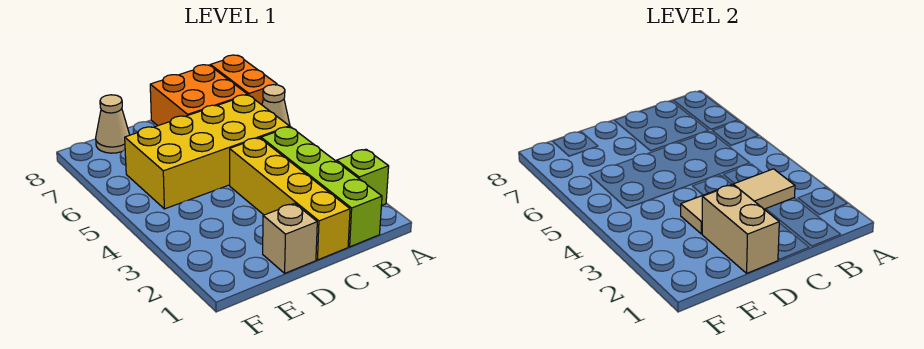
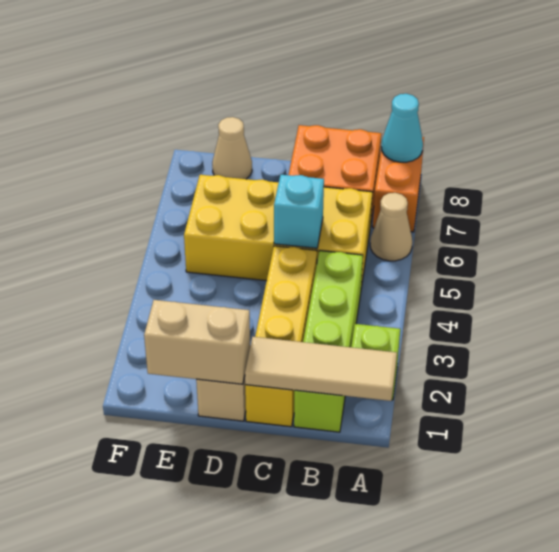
none -> cyan cone A8 level 2
tan tile B3:D3 level 2 -> tan tile A1:C1 level 2
none -> cyan brick C5 level 2
tan brick D1:D2 level 2 -> tan brick D1:E1 level 2

